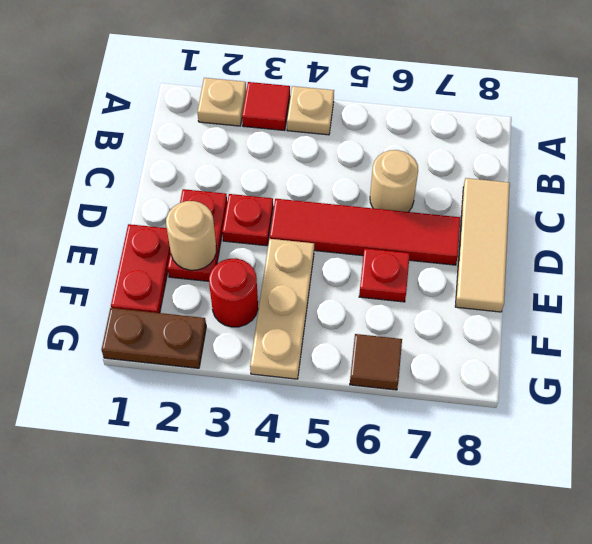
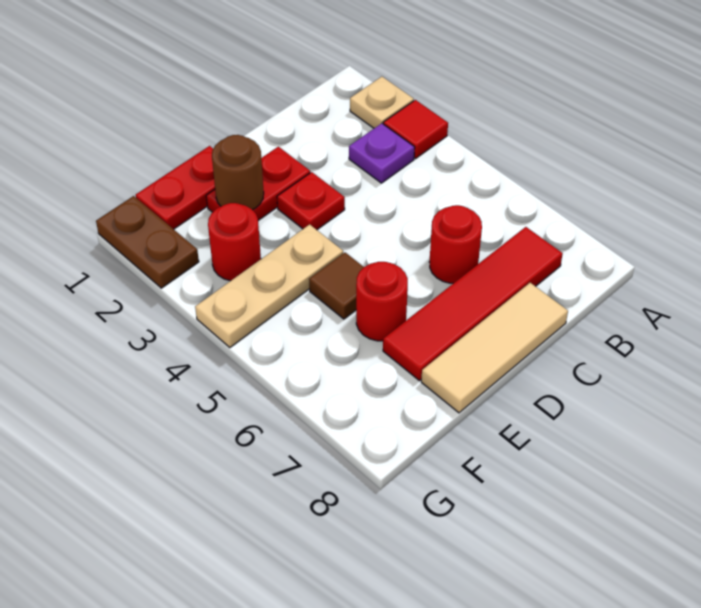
tan plate A4 level 1 -> none
none -> purple plate B3 level 1
tan round brick C6 level 1 -> red round brick C6 level 1
red tile D4:D7 level 1 -> red tile B7:E7 level 1
tan round brick E2 level 2 -> brown round brick E2 level 2
red plate E6 level 1 -> red round brick E6 level 1
brown tile G6 level 1 -> brown tile E5 level 1

